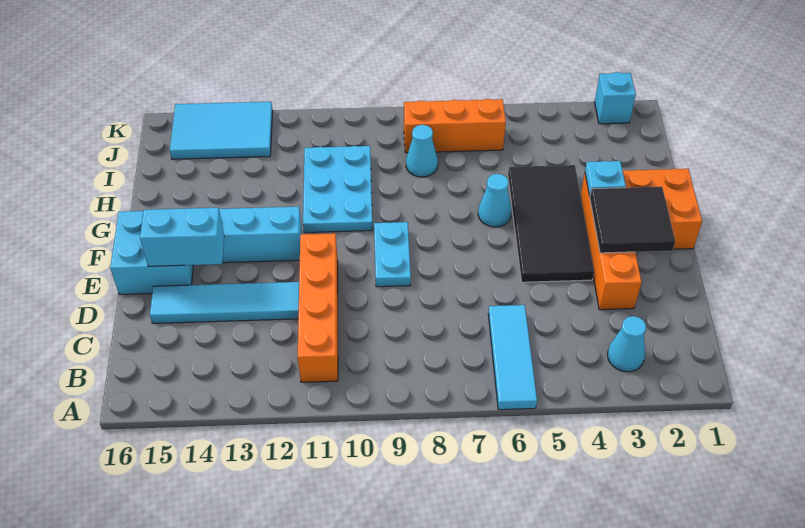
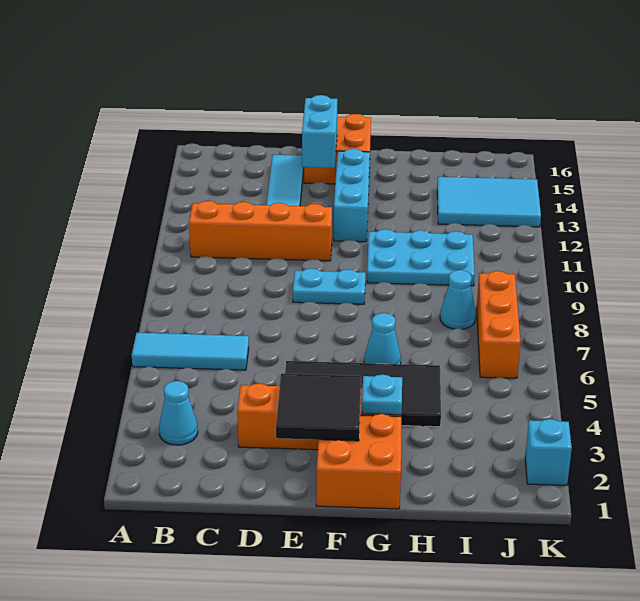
cyan brick E15:F16 level 1 -> orange brick E15:F16 level 1
cyan tile J13:K15 level 1 -> cyan tile I13:K14 level 1

